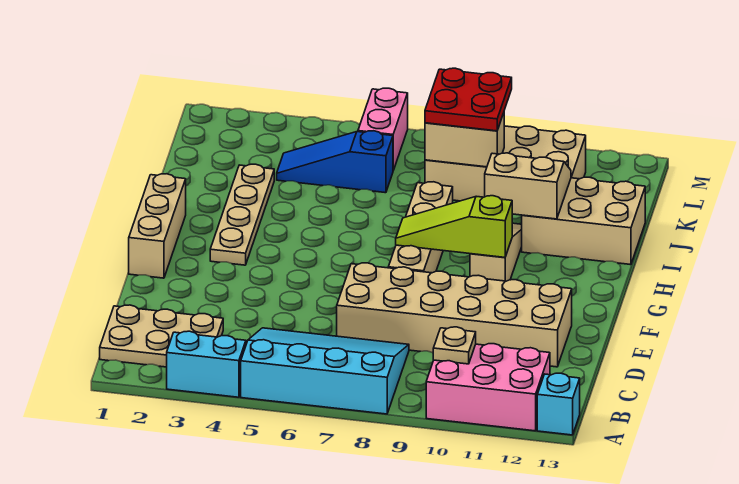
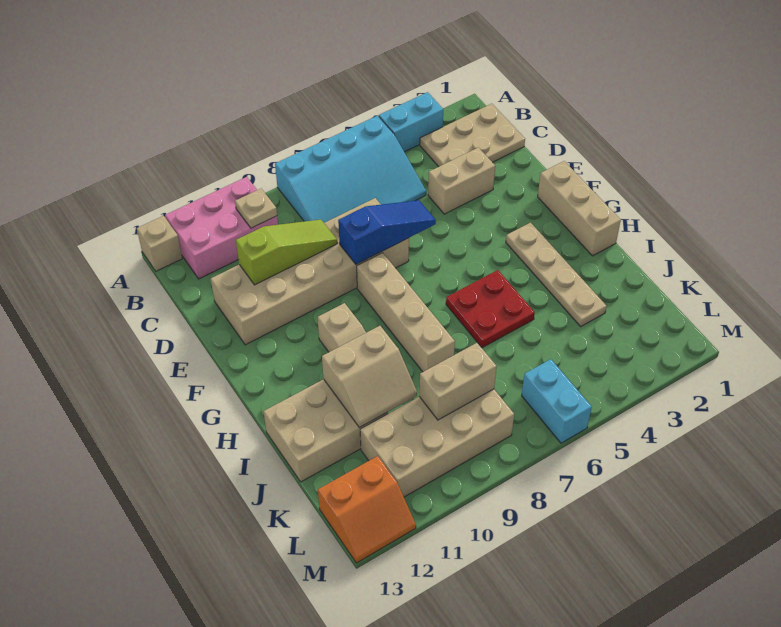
cyan brick A13 level 1 -> tan brick A13 level 1
none -> tan brick D3:D4 level 1
lime slope G8:G10 level 2 top 10 -> lime slope D9:D11 level 2 top 11
blue slope K4:K6 level 1 top 6 -> blue slope E6:E8 level 2 top 8
red plate K8:L9 level 3 -> red plate H5:I6 level 1
pink brick L6:M6 level 1 -> cyan brick L6:M6 level 1
none -> orange slope L12:M13 level 1 top L

